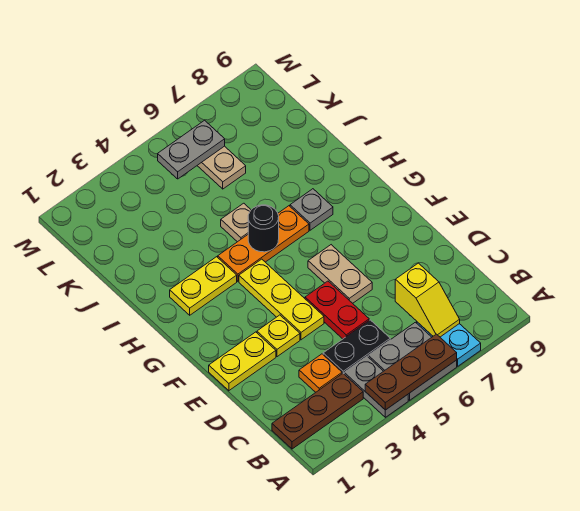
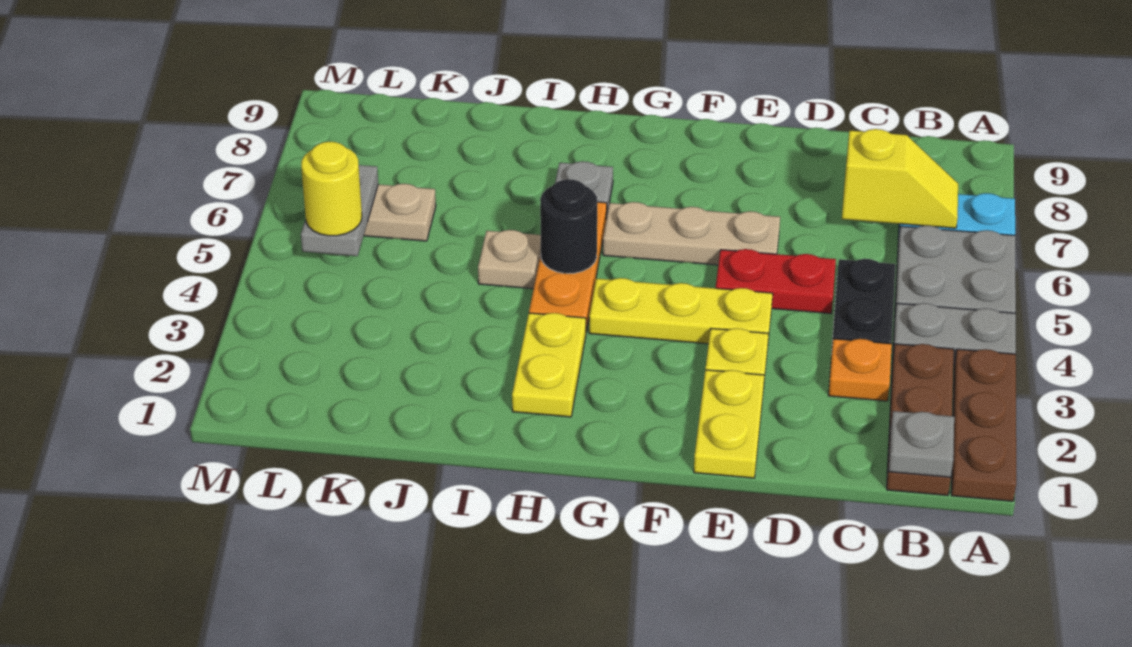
brown plate A4:A6 level 2 -> brown plate A1:A3 level 1
none -> grey plate B1 level 2
tan plate E6:F6 level 1 -> tan plate E6:G6 level 1
none -> yellow round brick L5 level 3

